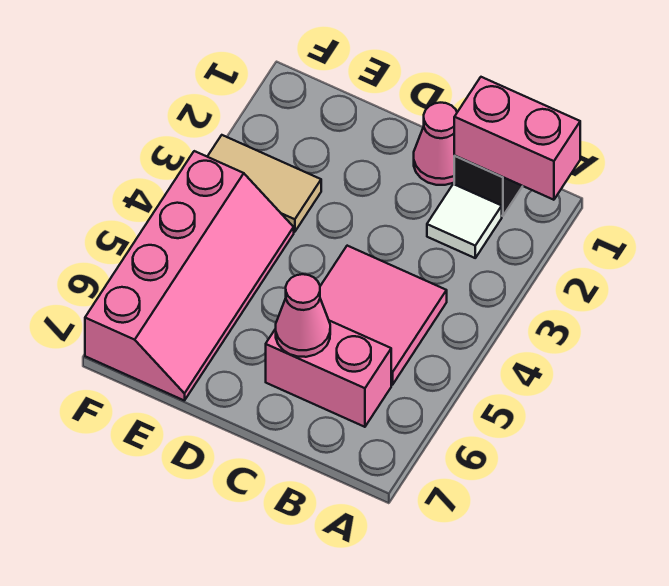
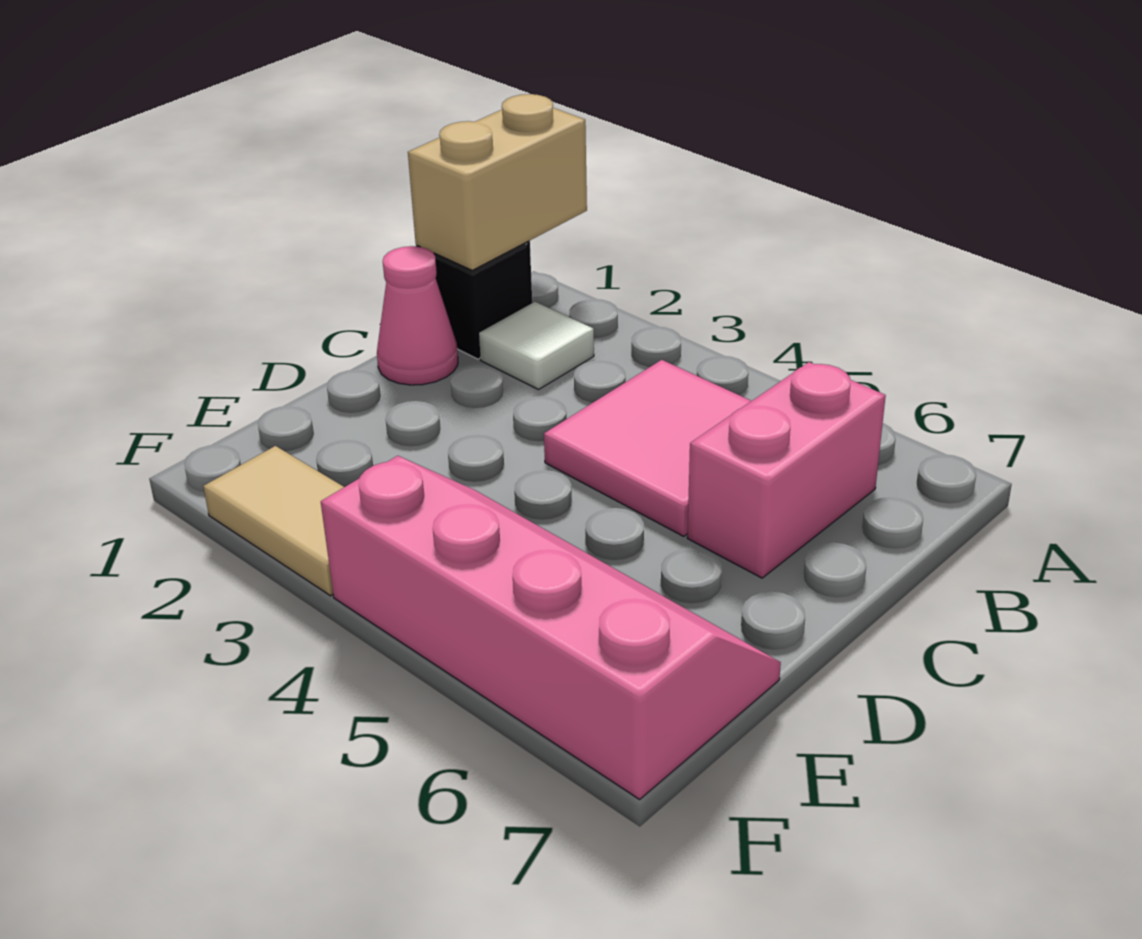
pink brick A1:B1 level 2 -> tan brick A1:B1 level 2
pink cone C6 level 2 -> none
tan tile E3:F3 level 1 -> tan tile F2:F3 level 1

